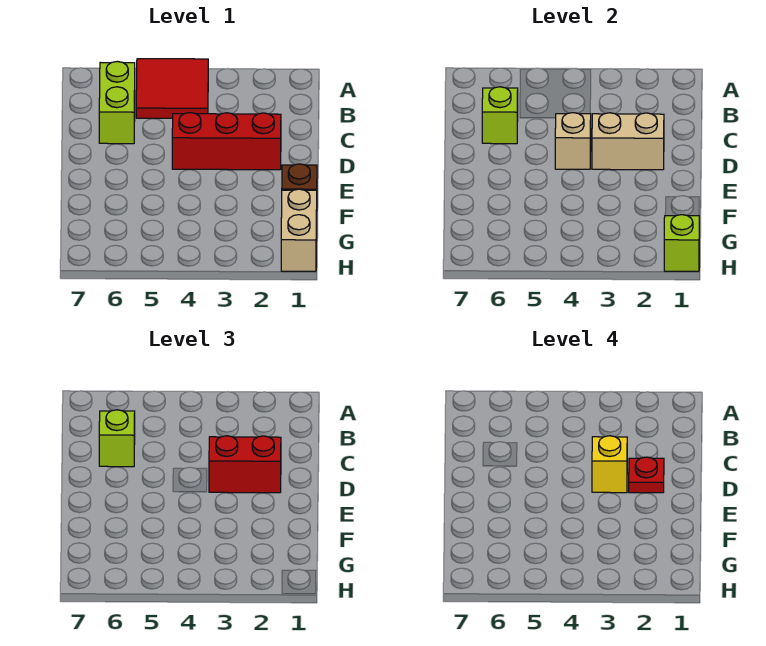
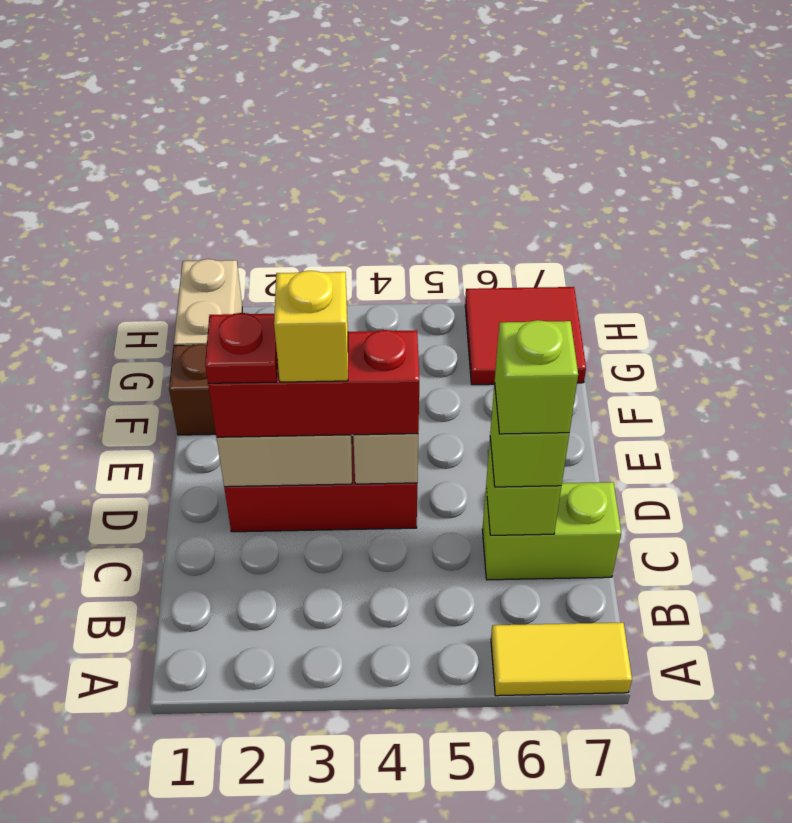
red tile A4:B5 level 1 -> red tile G6:H7 level 1
none -> yellow tile A6:A7 level 1
lime brick B6:C6 level 1 -> lime brick C6:C7 level 1
red brick D2:D3 level 3 -> red brick D2:D4 level 3
lime brick H1 level 2 -> lime brick C6 level 4

